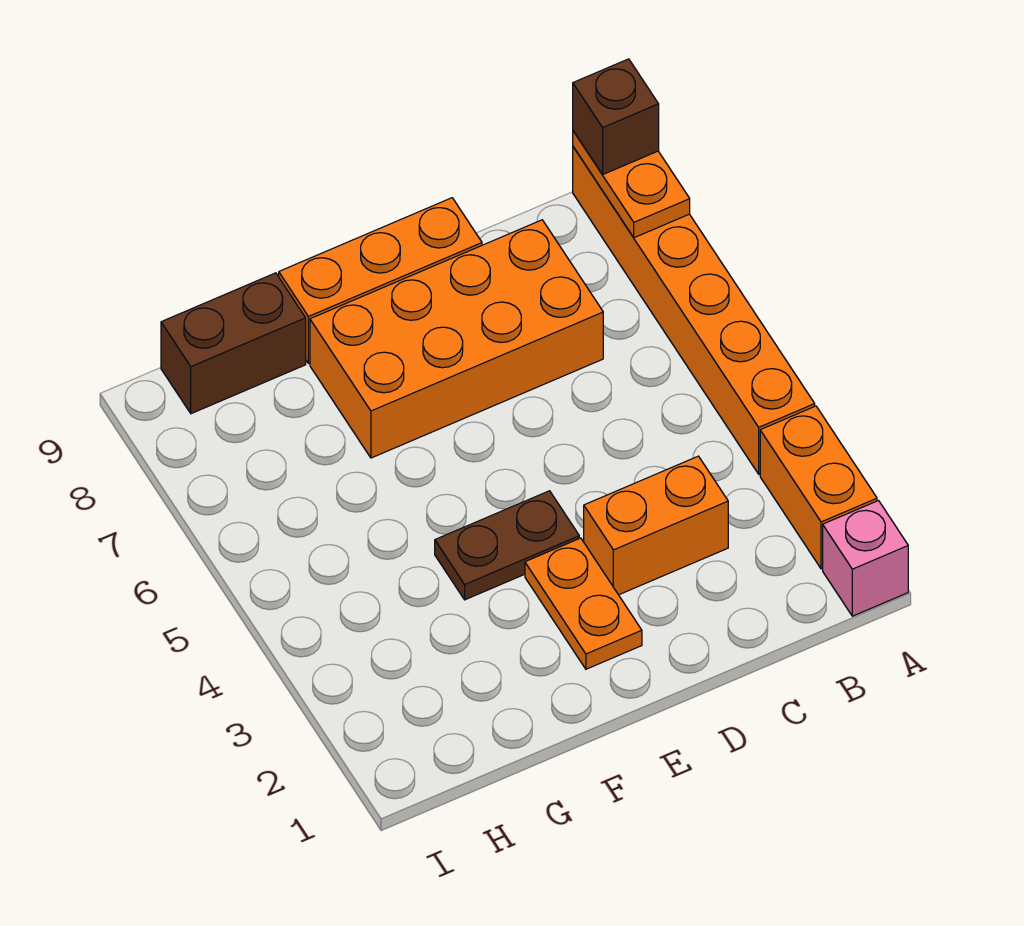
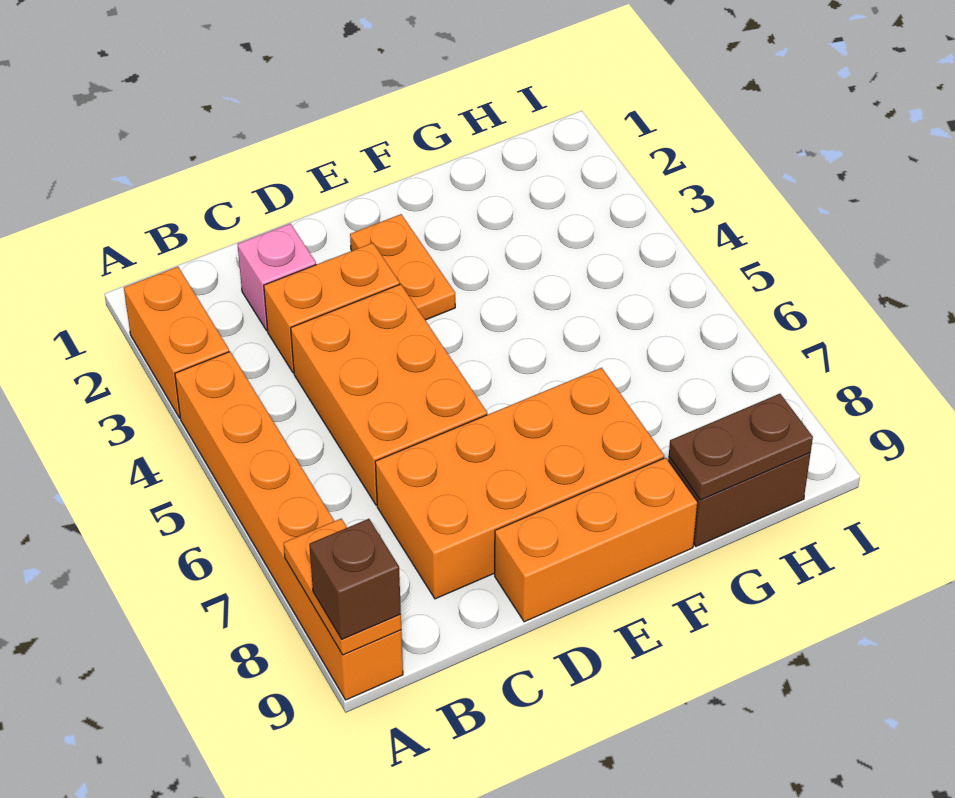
pink brick A1 level 1 -> pink brick C2 level 1
none -> orange brick C4:D6 level 1
brown plate E4:F4 level 1 -> brown plate G9:H9 level 2

